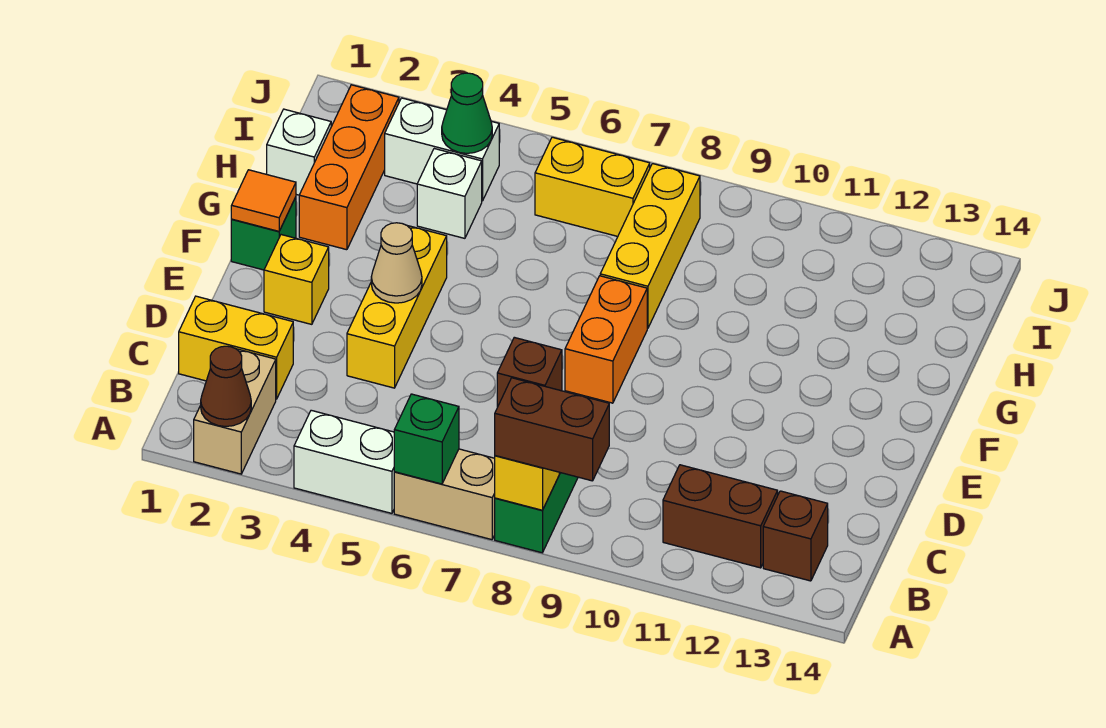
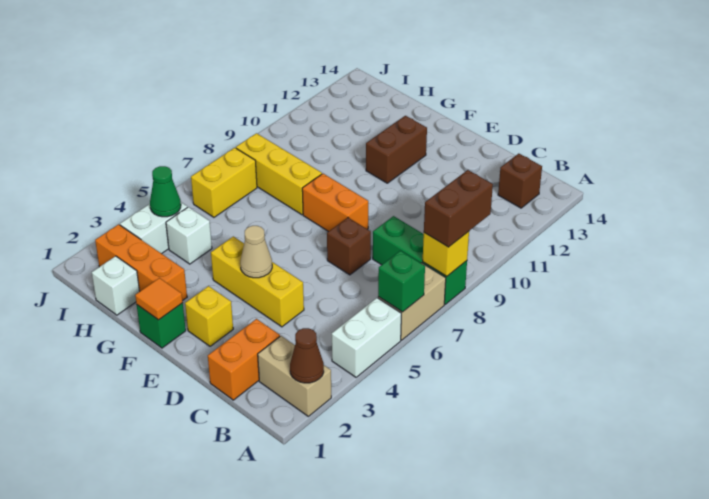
brown brick B11:B12 level 1 -> brown brick F11:F12 level 1
yellow brick C1:C2 level 1 -> orange brick C1:C2 level 1

